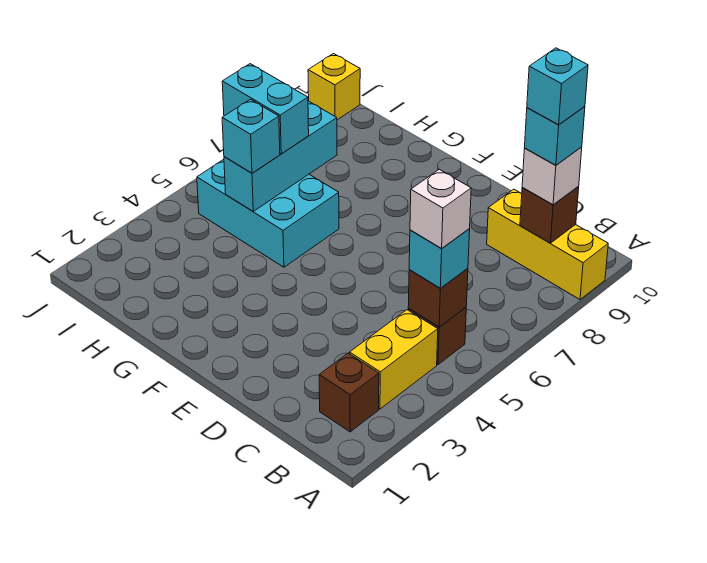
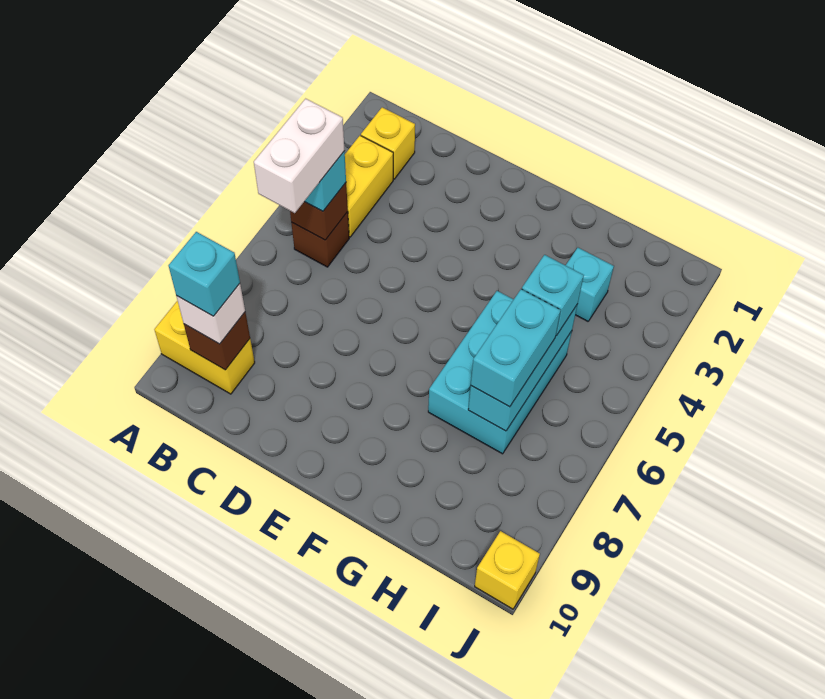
yellow brick A9:C9 level 1 -> yellow brick A9:B9 level 1
brown brick B2 level 1 -> yellow brick B2 level 1
white brick B5 level 4 -> white brick B5:B6 level 4
cyan brick B9 level 5 -> cyan brick H3 level 1
cyan brick G5:I6 level 1 -> cyan brick G5:H7 level 1
cyan brick H6:I6 level 3 -> cyan brick H6:H7 level 3

